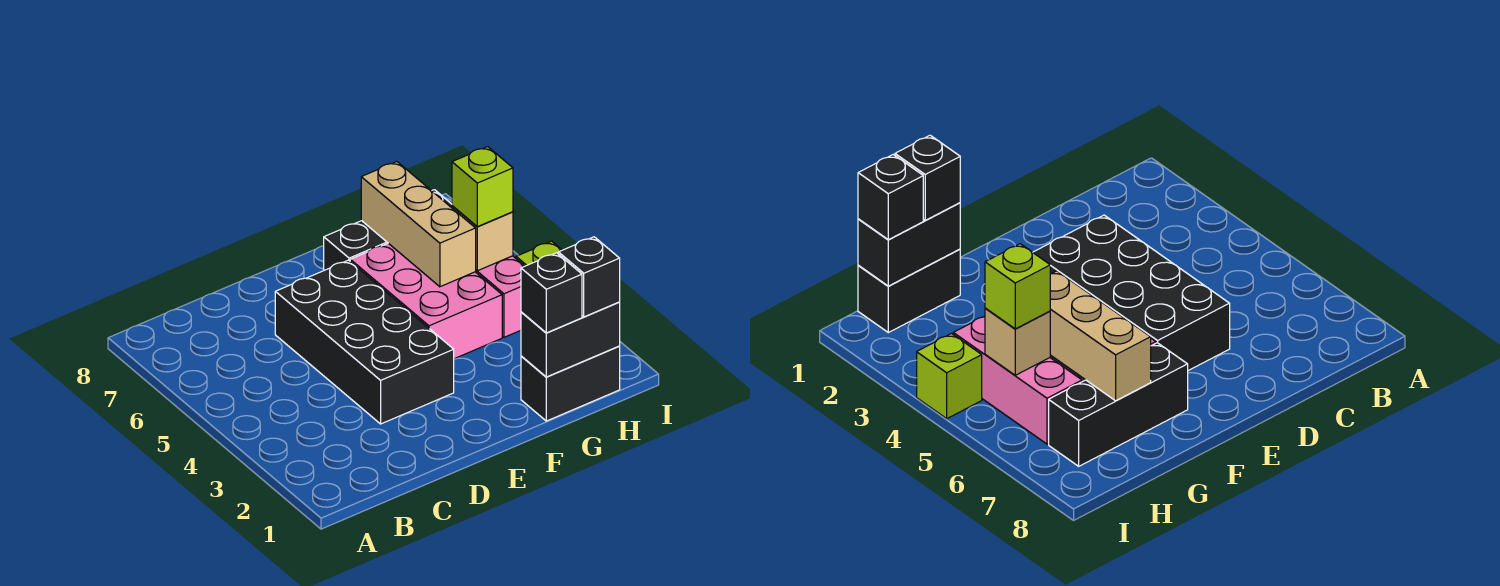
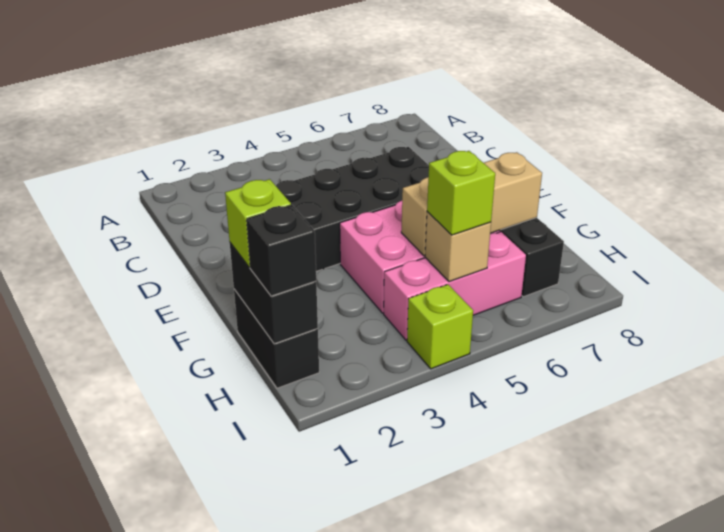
black brick G1 level 3 -> lime brick G1 level 3

